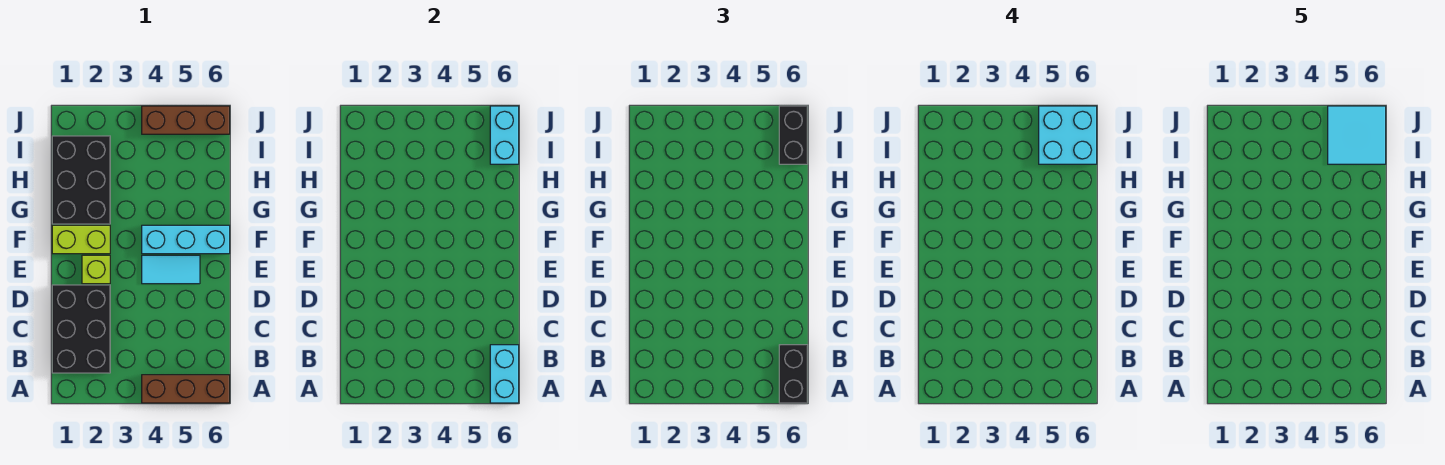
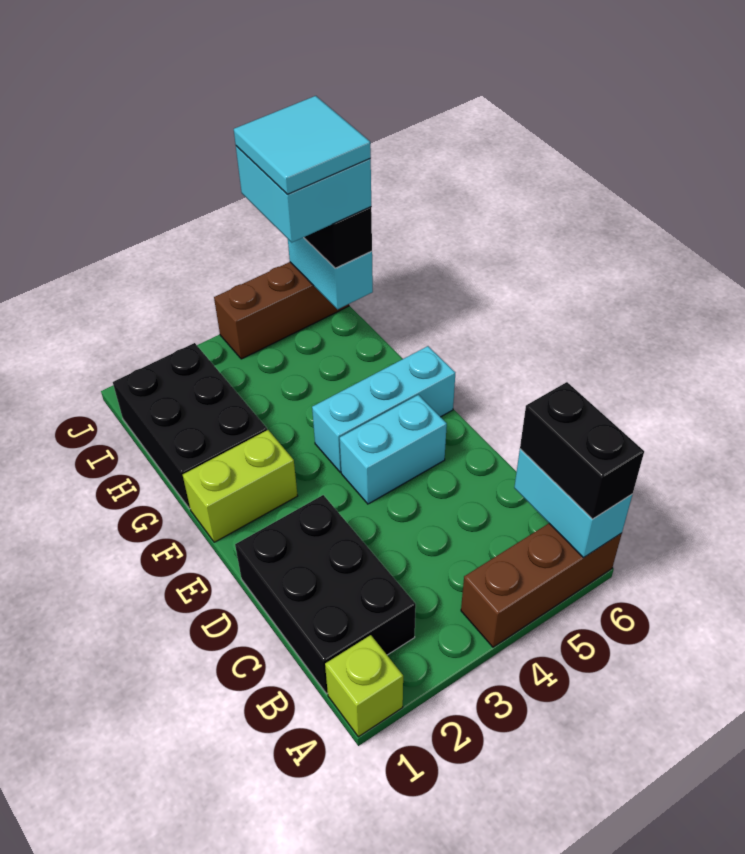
lime brick E2 level 1 -> lime brick A1 level 1
cyan tile E4:E5 level 1 -> cyan brick E4:E5 level 1

